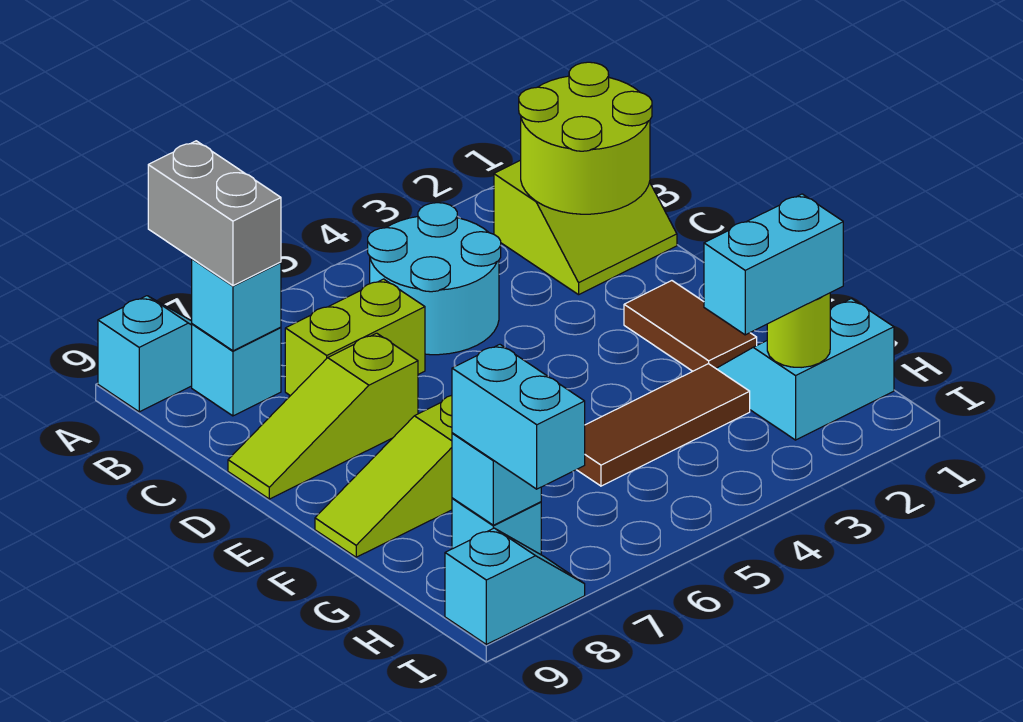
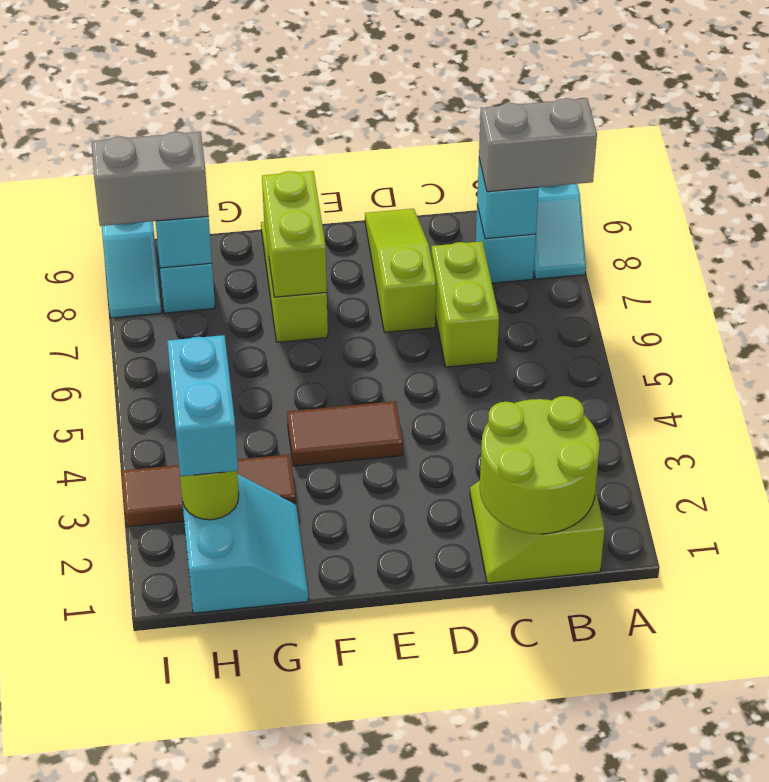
cyan round brick B4:C5 level 1 -> none
brown tile E2:F2 level 1 -> brown tile E4:F4 level 1
none -> lime brick F7:F8 level 2
brown tile G3:G5 level 1 -> brown tile G3:I3 level 1
cyan brick H8:I8 level 3 -> grey brick H8:I8 level 3

